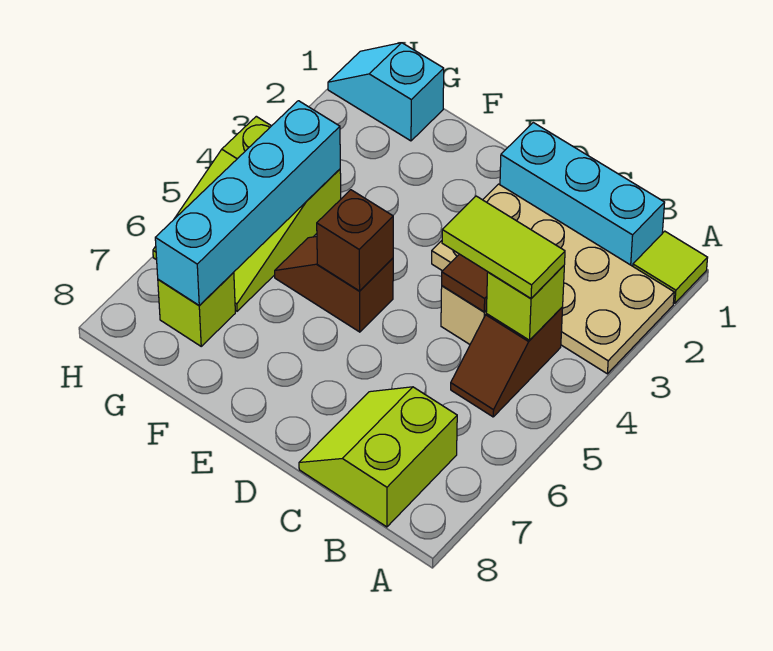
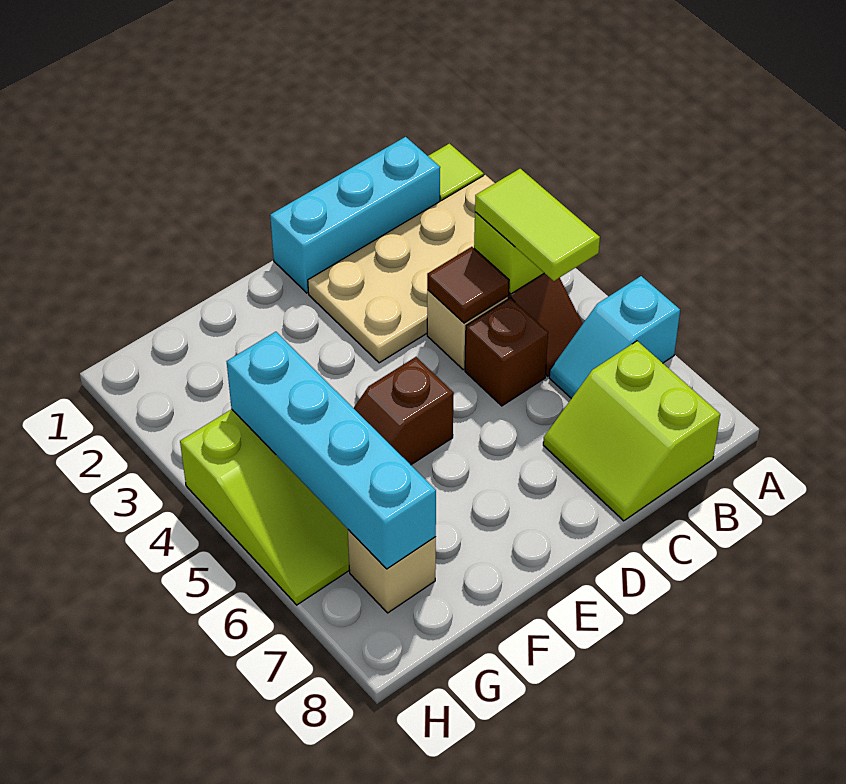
lime tile B4:C4 level 3 -> lime tile B4:B5 level 3
brown brick E5 level 2 -> brown brick C5 level 1
cyan slope G1:H1 level 1 top G -> cyan slope A6:B6 level 1 top A
lime brick G7 level 1 -> tan brick G7 level 1

